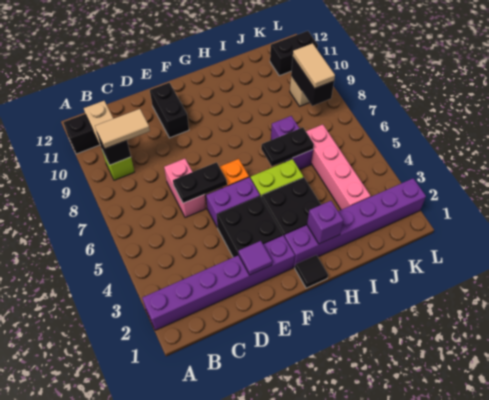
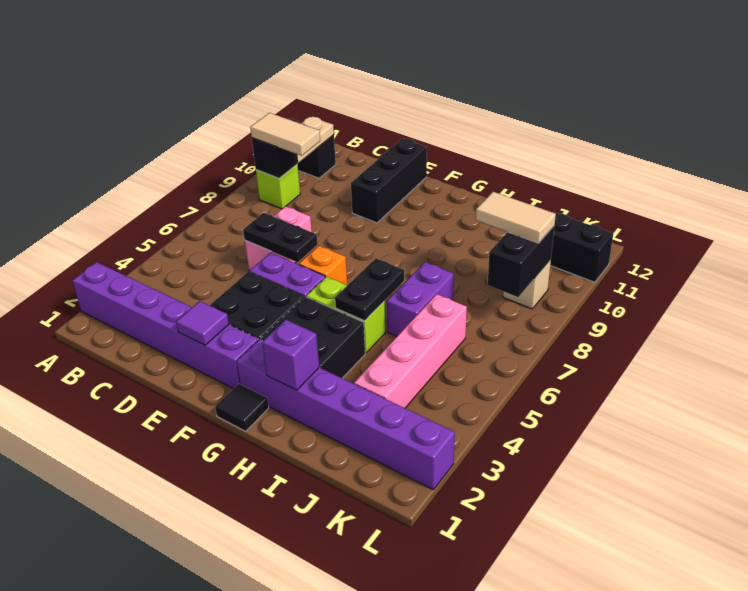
black brick E10:E11 level 1 -> black brick E10:E12 level 1
black plate H6:I6 level 2 -> black plate H5:H6 level 2
tan tile K8:K9 level 3 -> tan tile J9:K9 level 3

